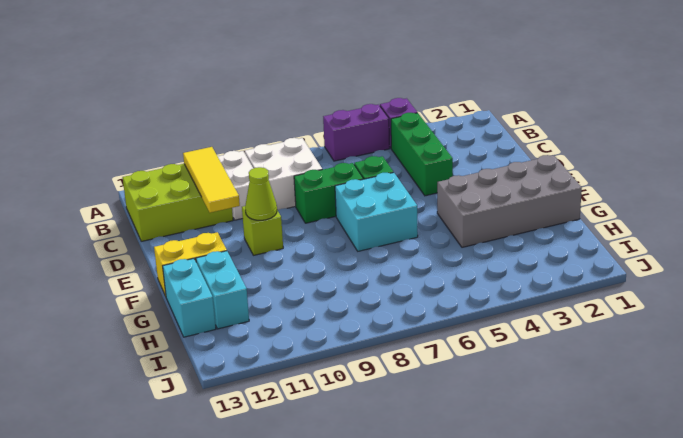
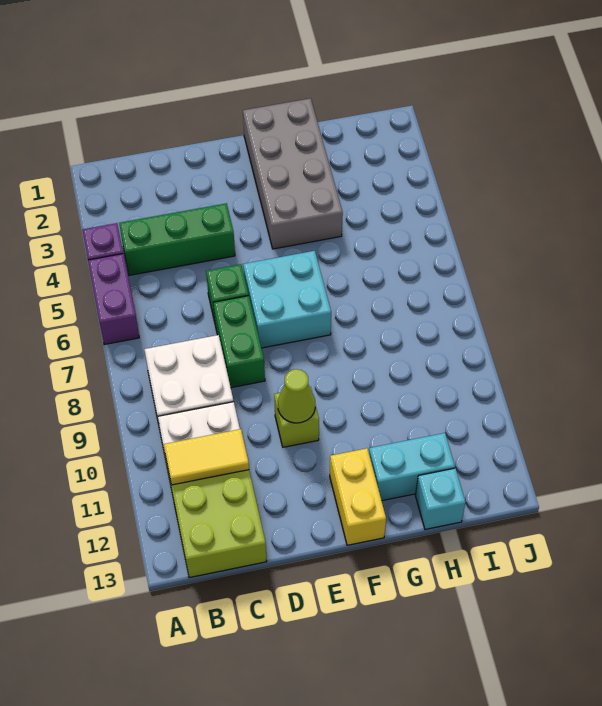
yellow tile B11:D11 level 2 -> yellow tile B11:C11 level 2
cyan brick G13:H13 level 1 -> cyan brick H13 level 1

